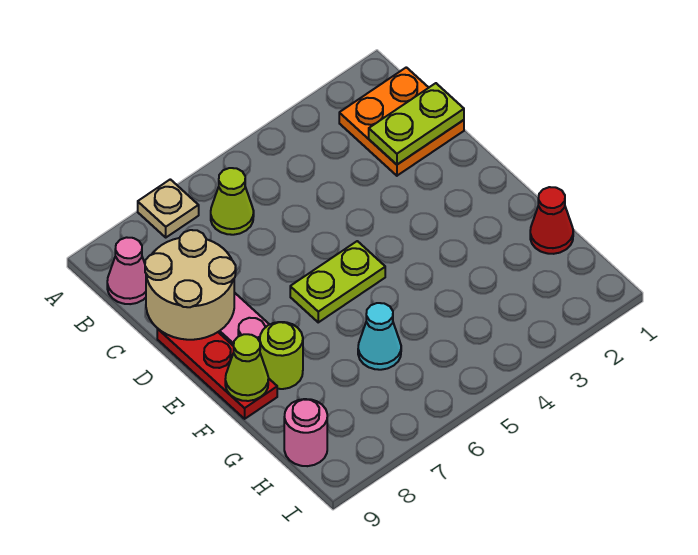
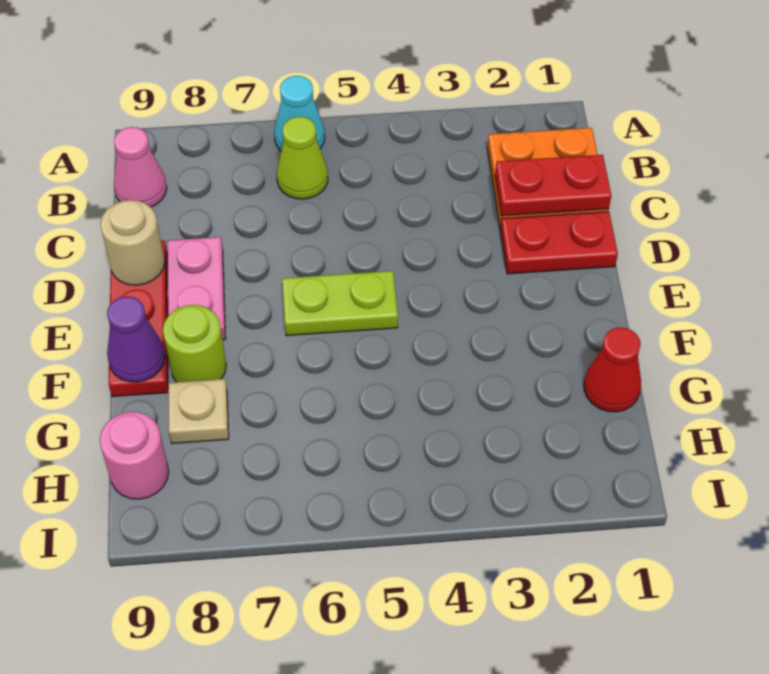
tan plate A7 level 1 -> tan plate G8 level 1
lime plate C1:C2 level 2 -> red plate C1:C2 level 2
tan round brick C8:D9 level 2 -> tan round brick D9 level 2
none -> red plate D1:D2 level 1
lime cone F9 level 2 -> purple cone F9 level 2
cyan cone G6 level 1 -> cyan cone A6 level 1

